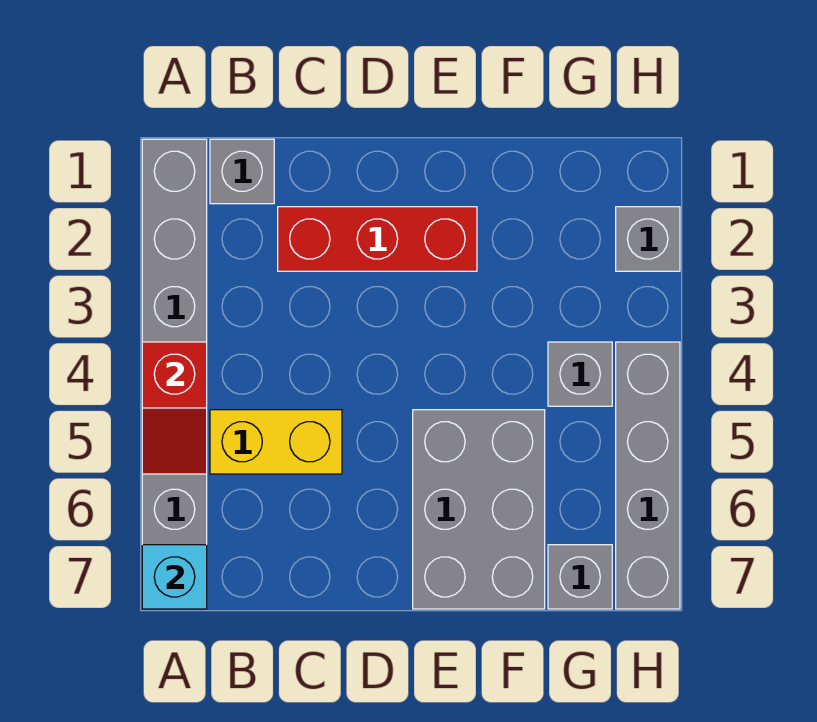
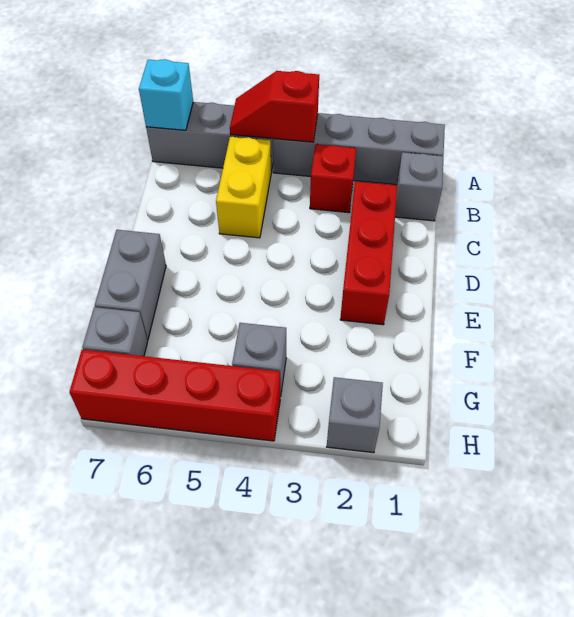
none -> red brick B3 level 1
grey brick E5:F7 level 1 -> grey brick E7:F7 level 1
grey brick H4:H7 level 1 -> red brick H4:H7 level 1

